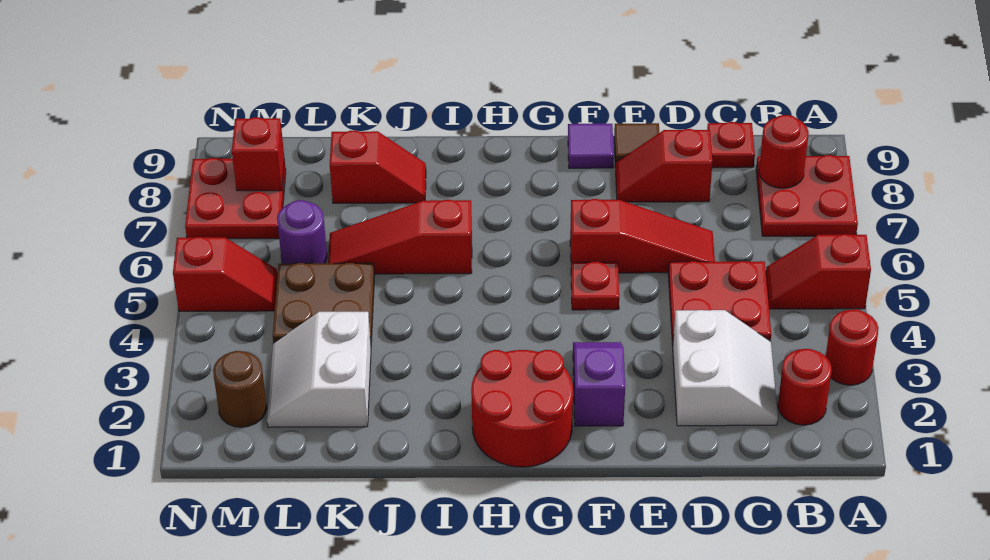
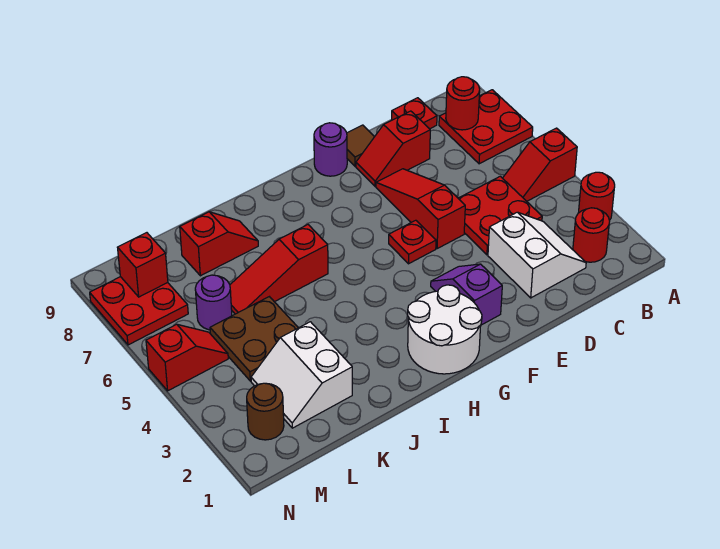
red slope D6:F6 level 1 top F -> red slope E5:E7 level 1 top 5
purple tile F9 level 1 -> purple round brick F9 level 1
red round brick G1:H2 level 1 -> white round brick G1:H2 level 1

